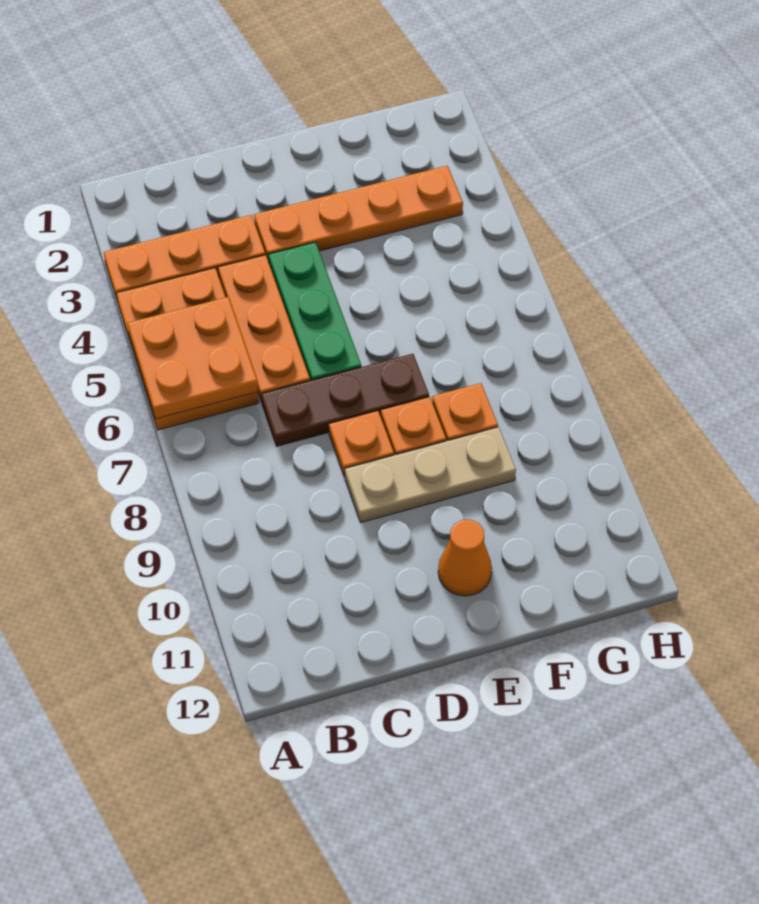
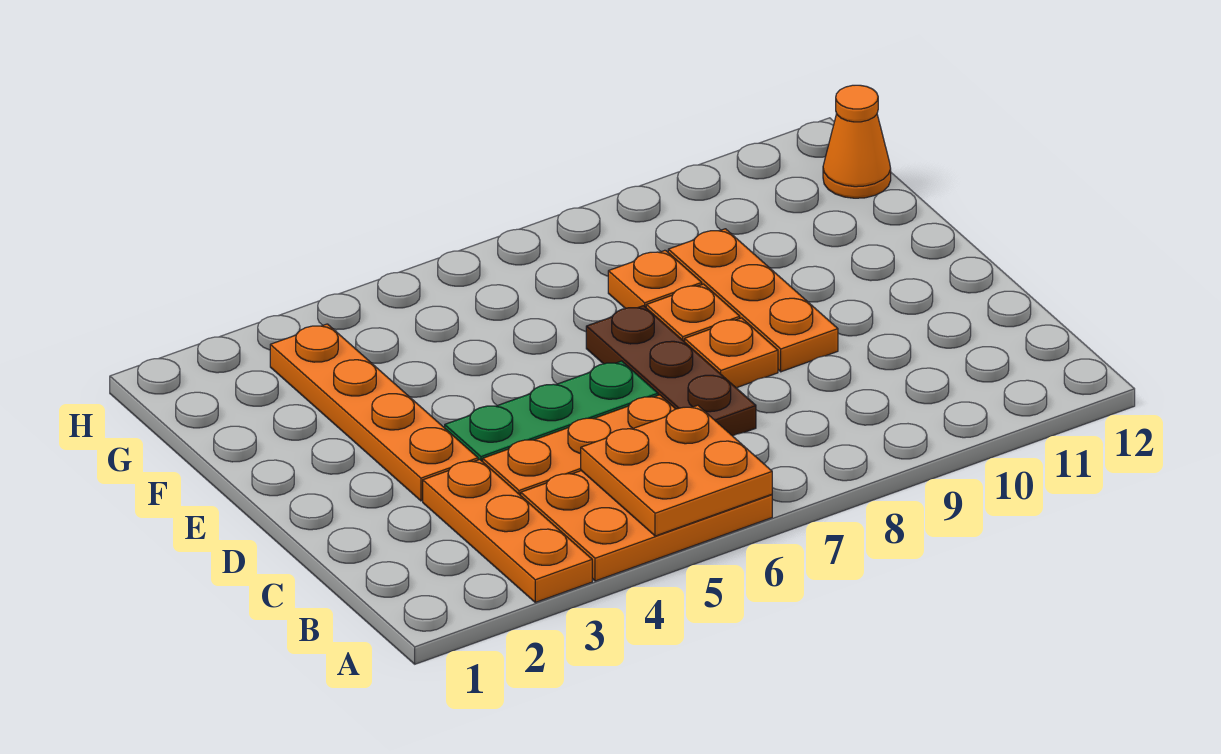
tan plate D9:F9 level 1 -> orange plate D9:F9 level 1
orange cone E11 level 1 -> orange cone G12 level 1

